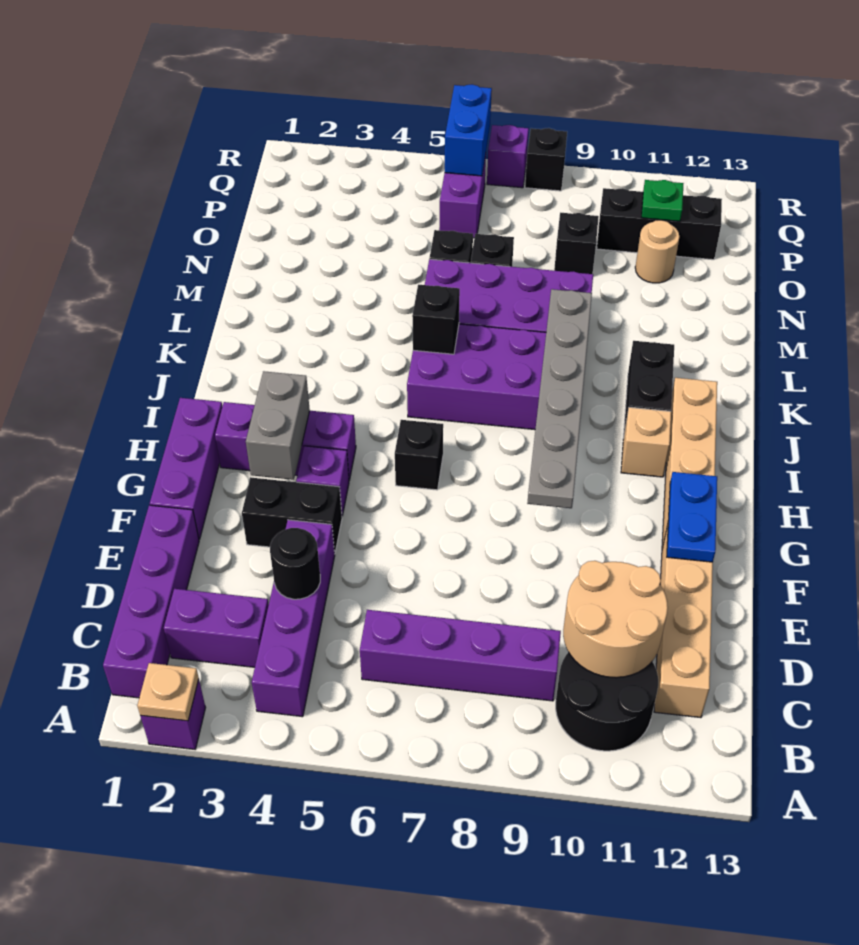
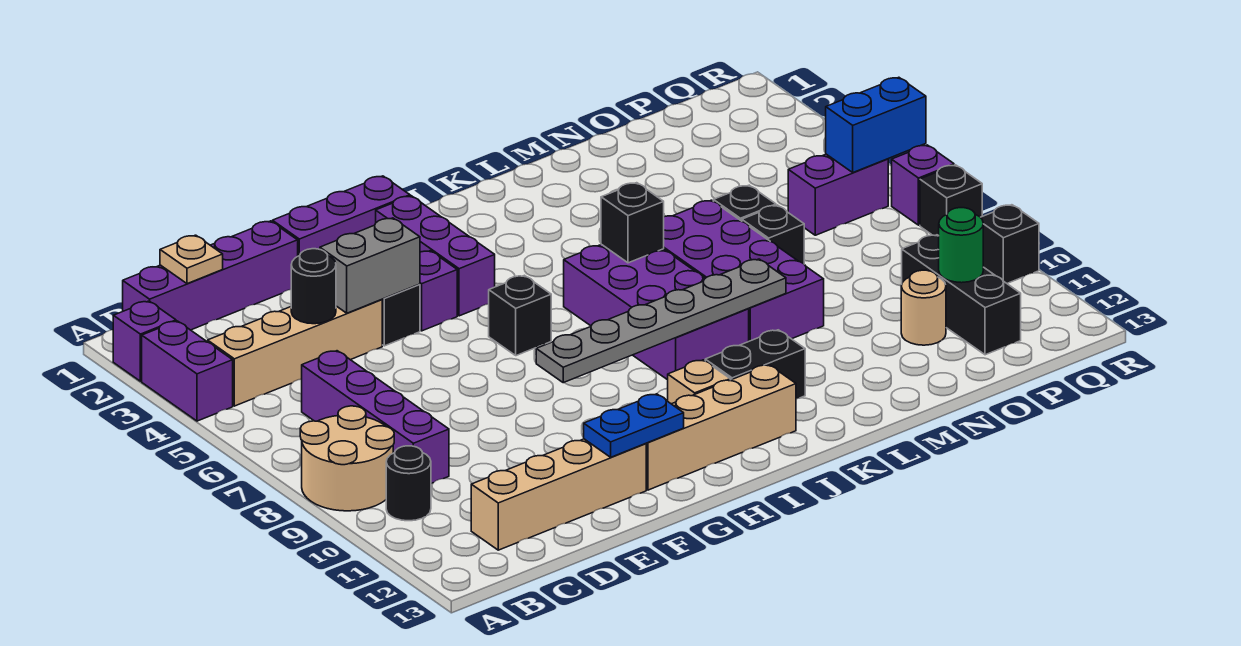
tan plate A2 level 2 -> tan plate C1 level 2
purple brick B4:E4 level 1 -> tan brick B4:E4 level 1
black round brick B10:C11 level 1 -> black round brick B10 level 1
purple brick C2:C3 level 1 -> purple brick A3:A4 level 1
tan round brick C10:D11 level 2 -> tan round brick A8:B9 level 1
grey brick G3:H3 level 2 -> grey brick E4:F4 level 2
black brick O9 level 1 -> black brick R10 level 1
green plate P11 level 2 -> green round brick P11 level 2

